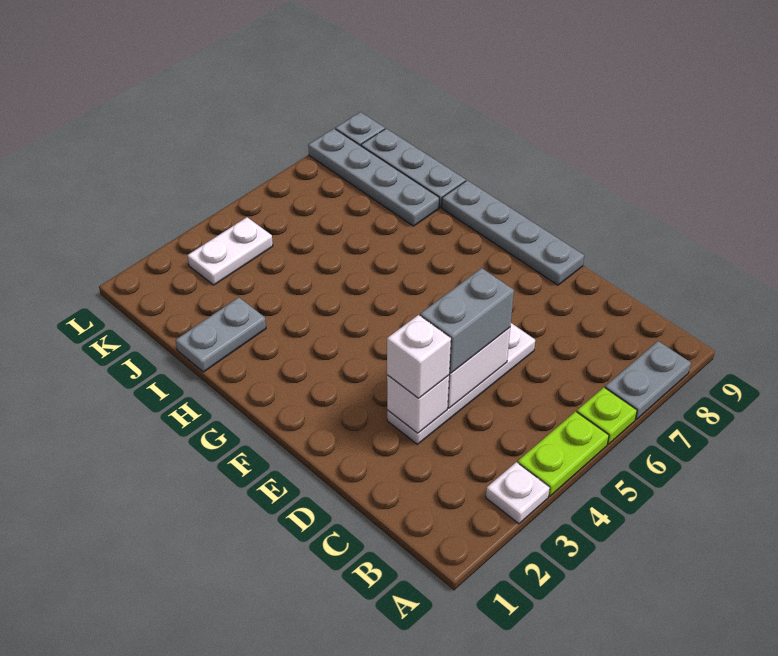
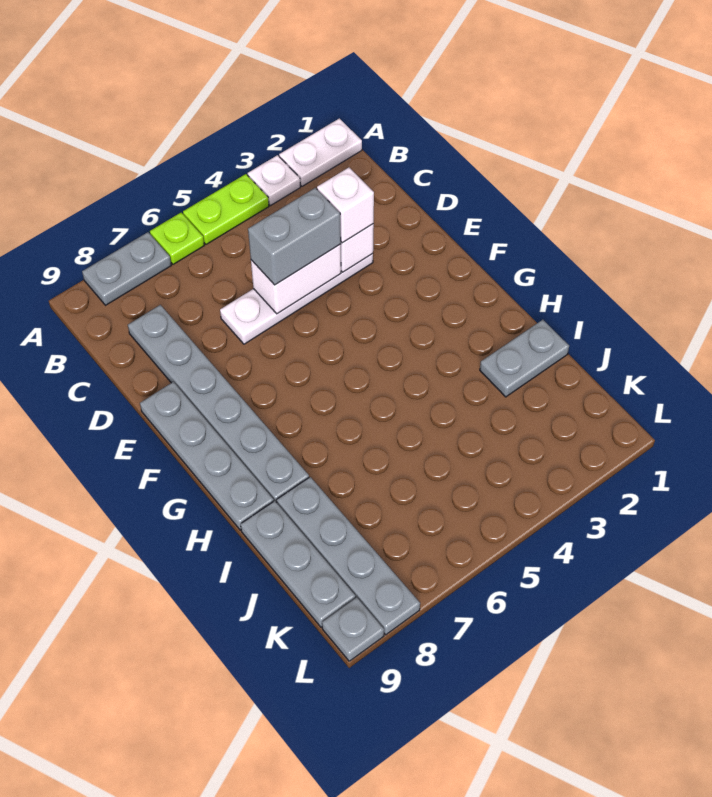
none -> grey plate C8:H8 level 1
white plate K3:K4 level 1 -> white plate A1:A2 level 1

